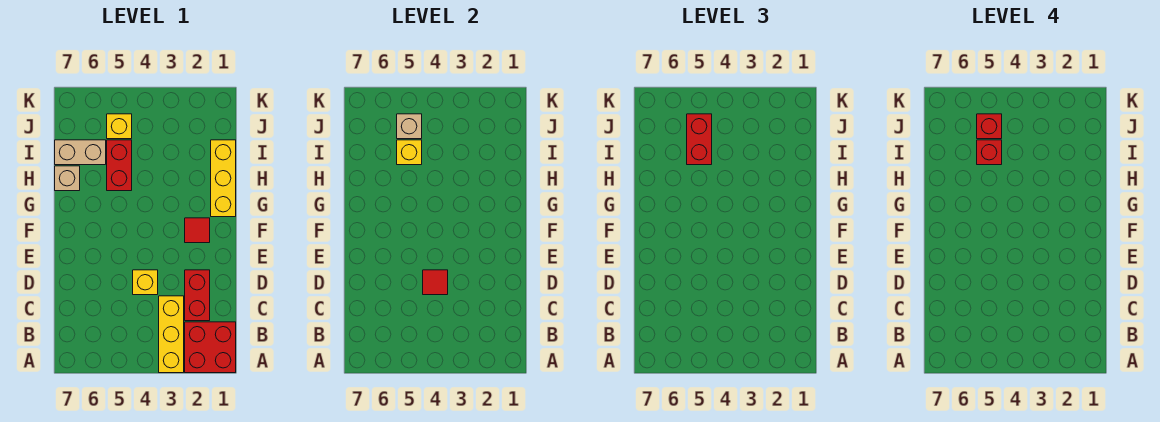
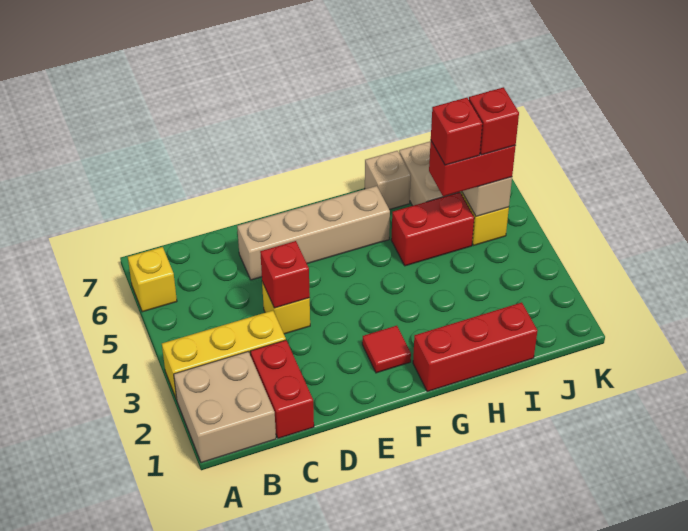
red brick A1:B2 level 1 -> tan brick A1:B2 level 1
red brick C2:D2 level 1 -> red brick C1:C2 level 1
red tile D4 level 2 -> red brick D4 level 2
none -> tan brick D6:G6 level 1
yellow brick G1:I1 level 1 -> red brick G1:I1 level 1
yellow brick I5 level 2 -> yellow brick A6 level 1

